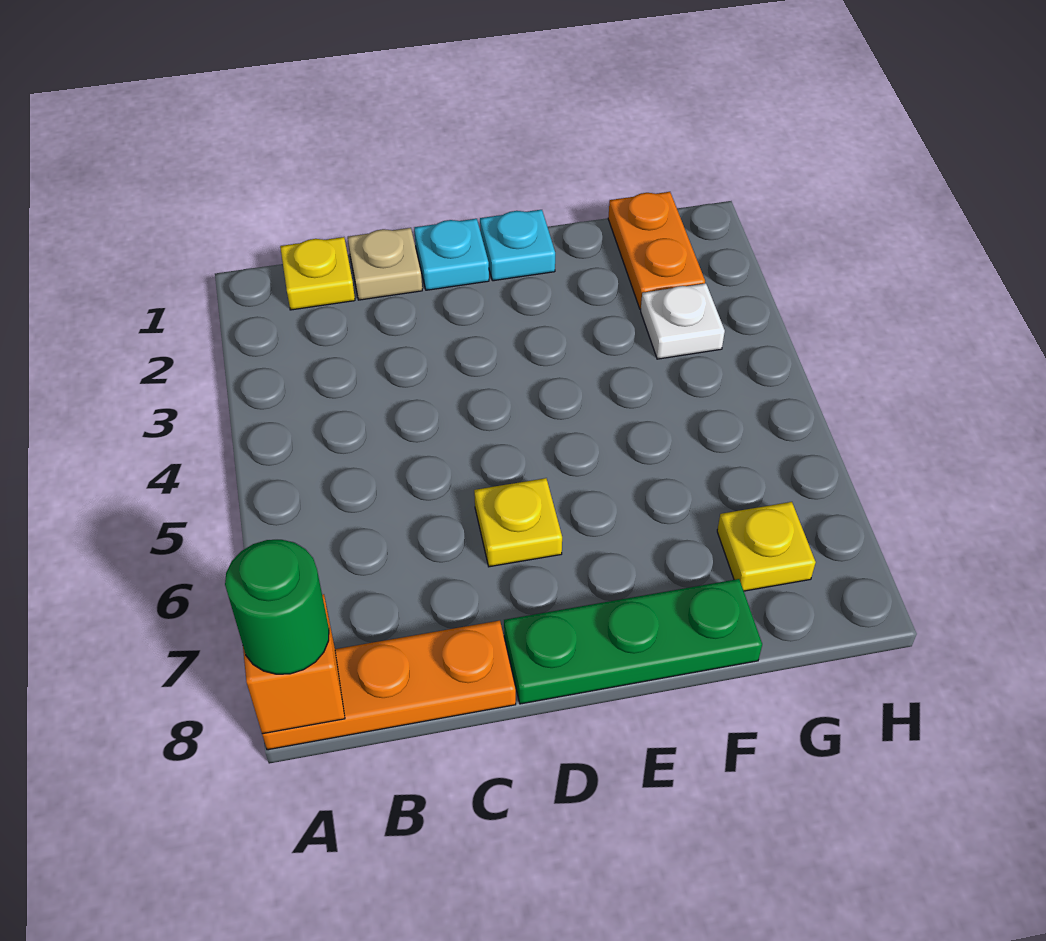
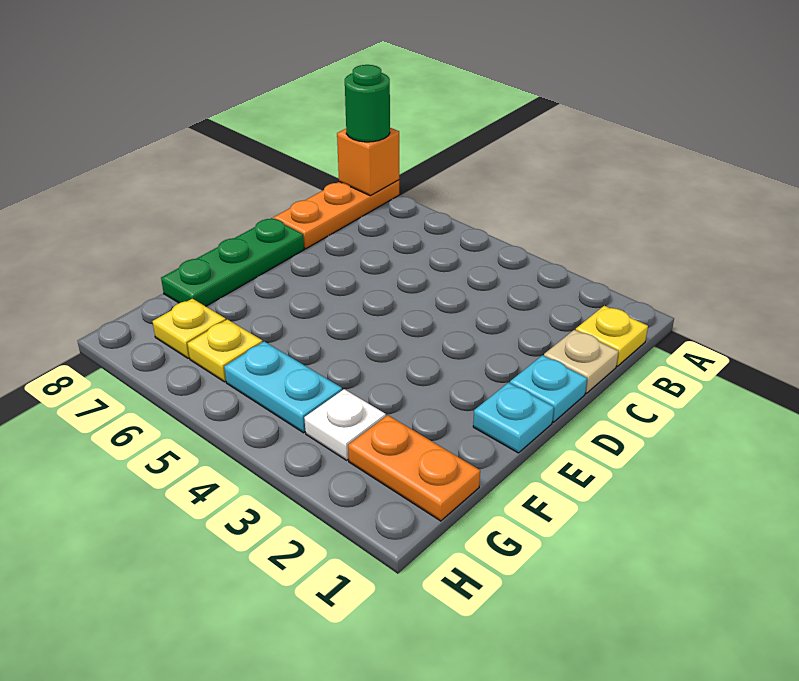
yellow plate D6 level 1 -> yellow plate G6 level 1
none -> cyan plate G4:G5 level 1

